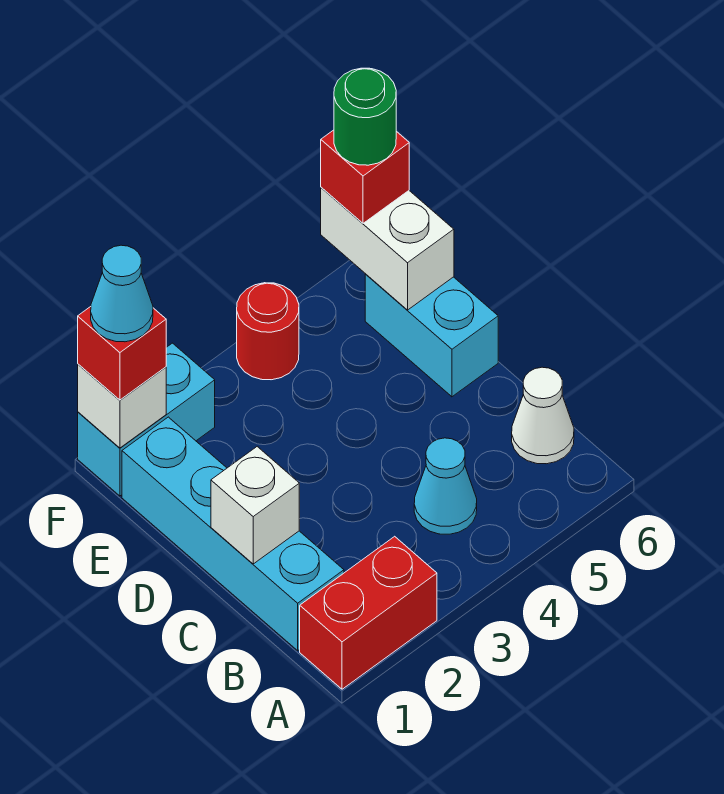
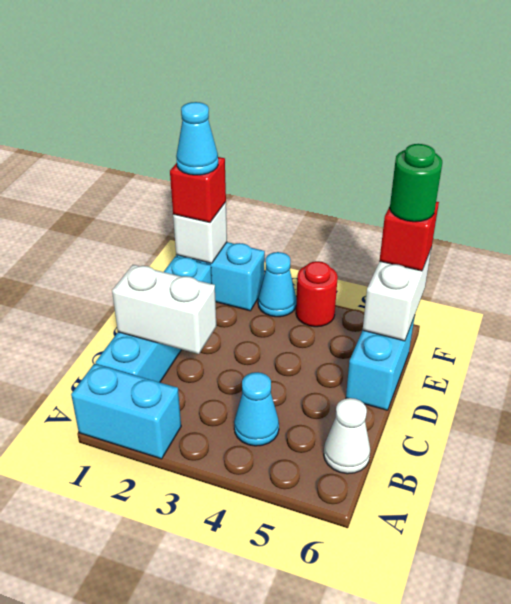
red brick A1:A2 level 1 -> cyan brick A1:A2 level 1
white brick C1 level 2 -> white brick C1:C2 level 2
none -> cyan cone F3 level 1

